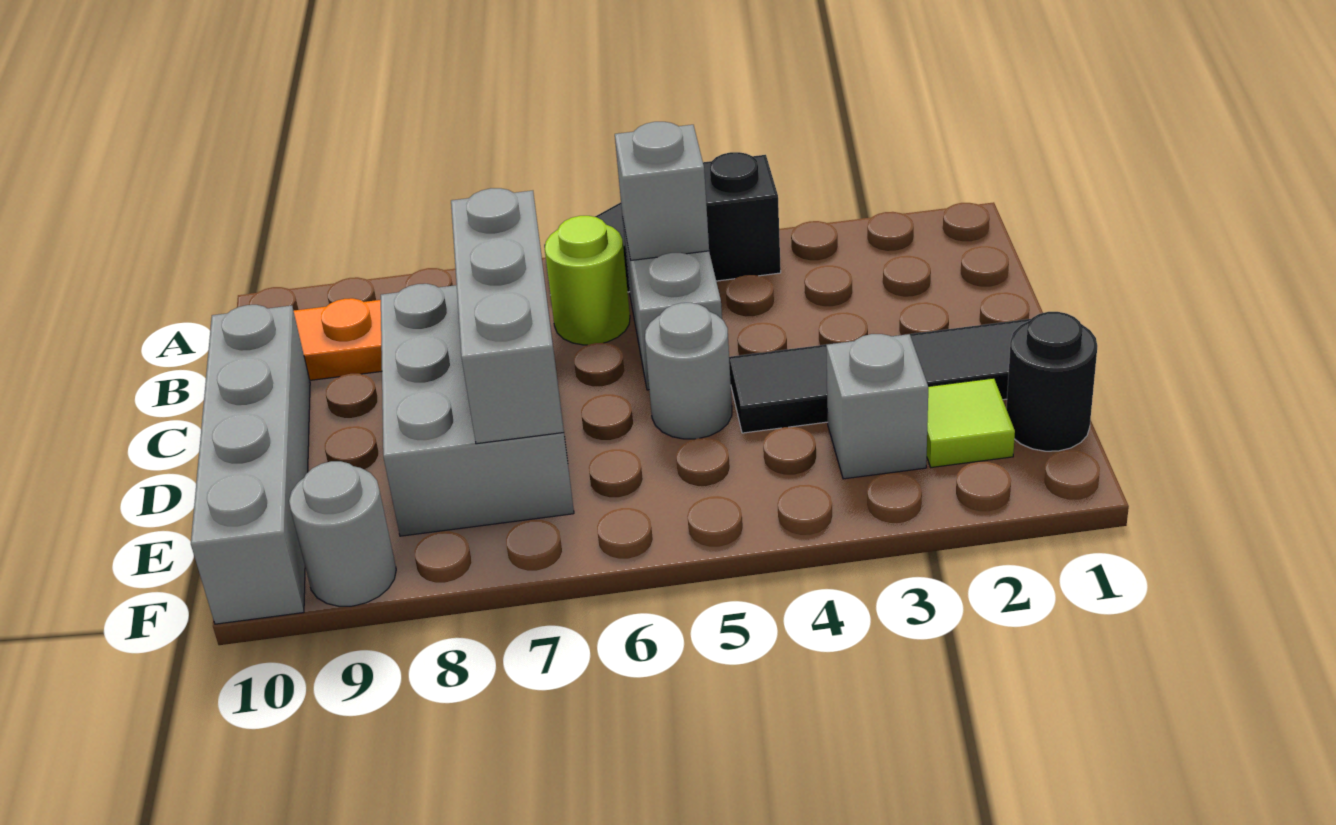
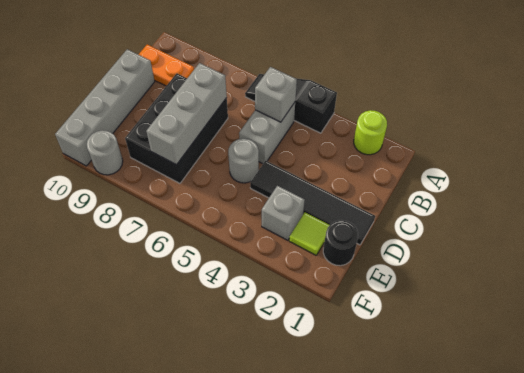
lime round brick B6 level 1 -> lime round brick A2 level 1
grey brick C7:E8 level 1 -> black brick C7:E8 level 1

